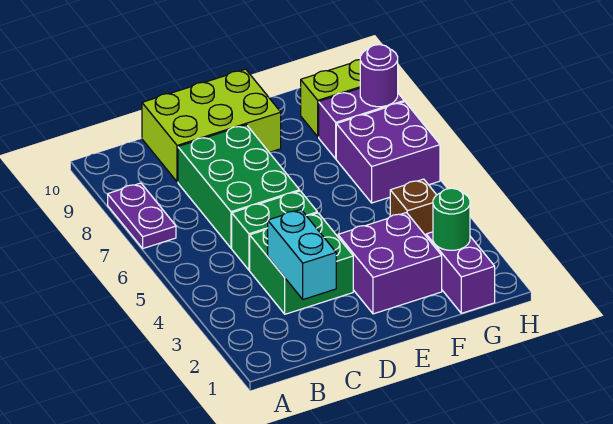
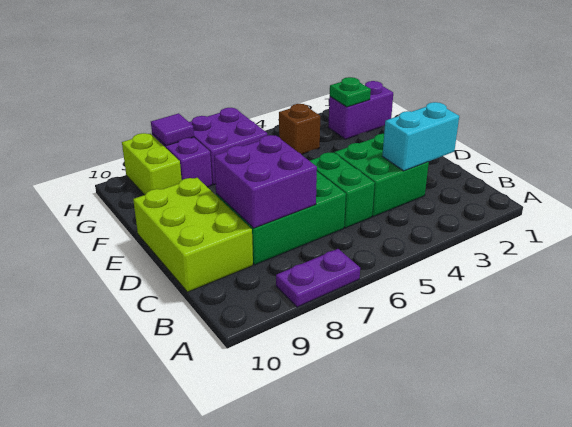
purple brick E2:F3 level 1 -> purple brick C7:D8 level 2
green round brick G2 level 2 -> green plate G2 level 2
purple round brick H8 level 2 -> purple tile H8 level 2

